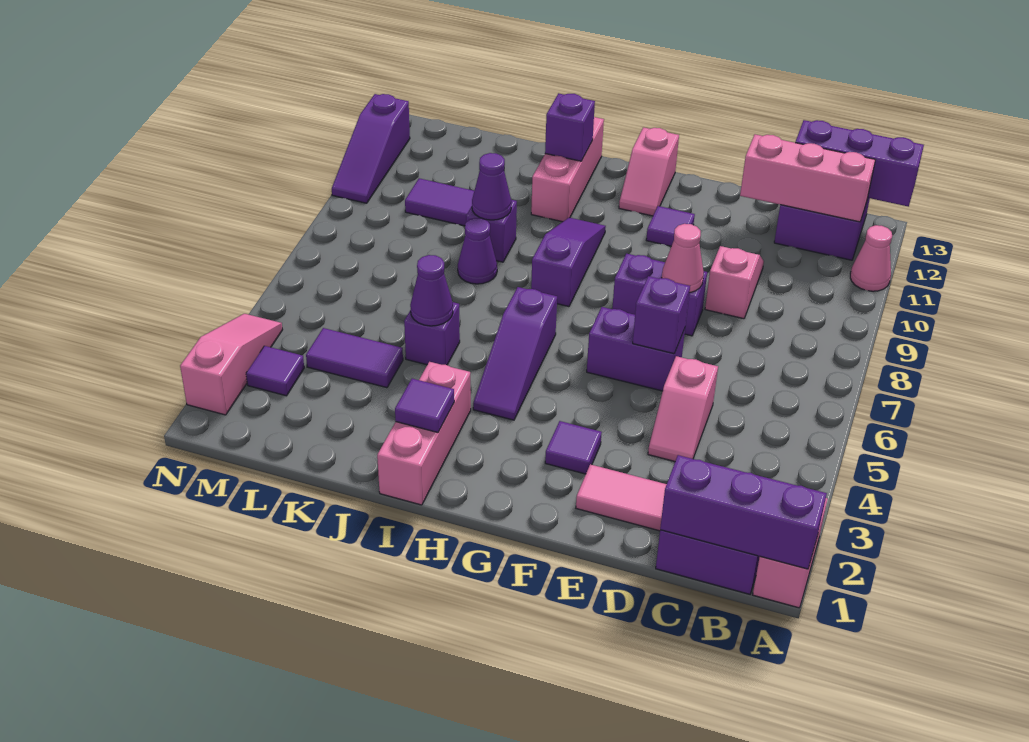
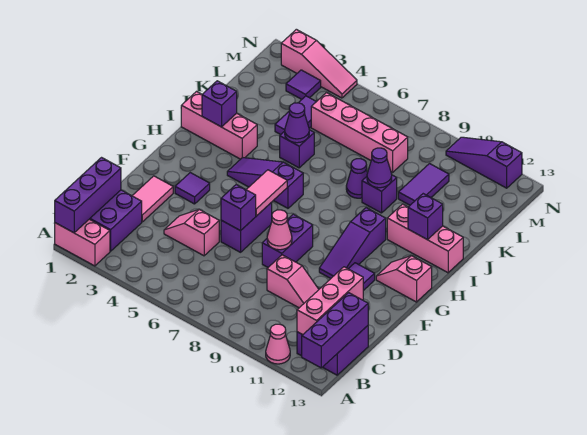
none -> pink tile F6:G6 level 2
purple slope H8:H10 level 1 top 8 -> purple slope F10:H10 level 1 top H
purple tile I2 level 2 -> purple brick I2 level 2
none -> pink brick L5:L8 level 1

